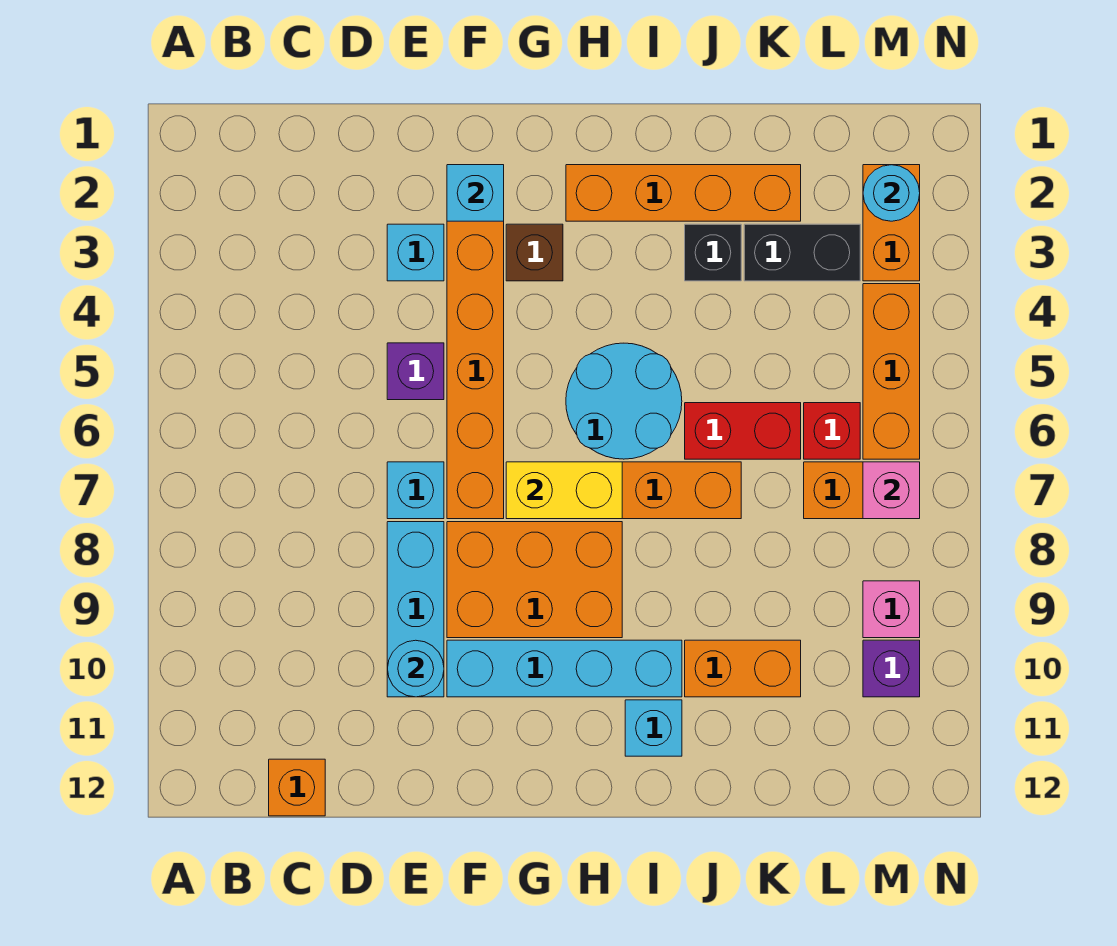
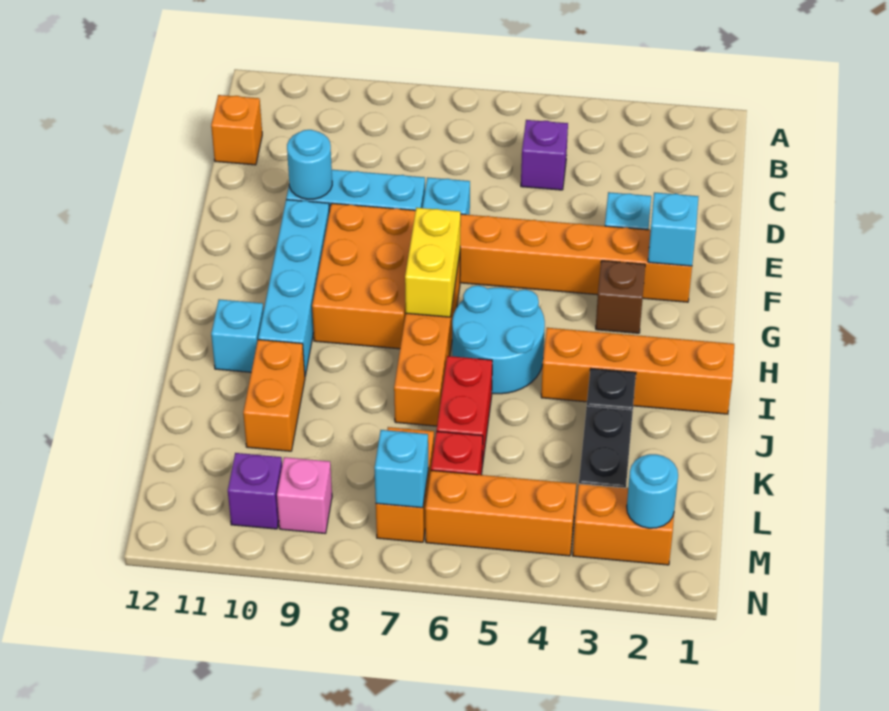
purple brick E5 level 1 -> purple brick C5 level 1
orange brick H2:K2 level 1 -> orange brick I1:I4 level 1
pink brick M7 level 2 -> cyan brick M7 level 2

